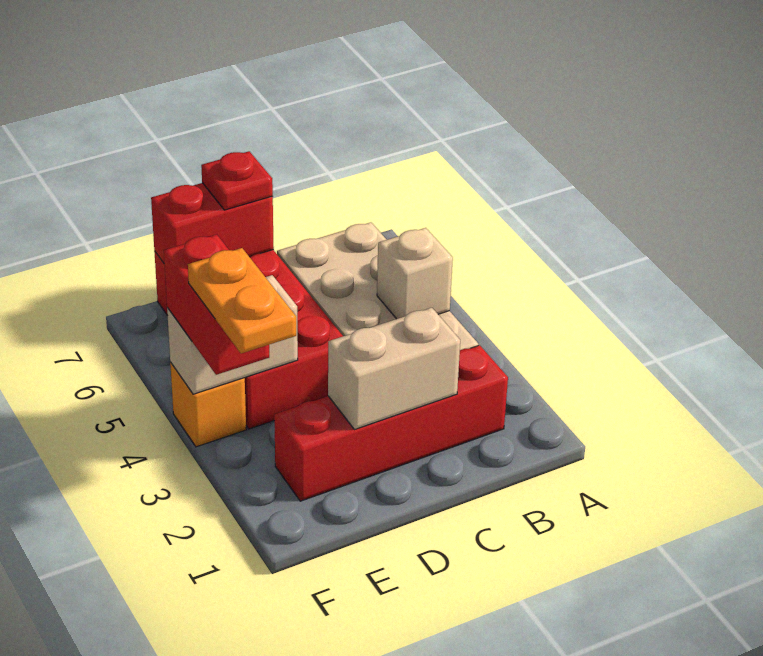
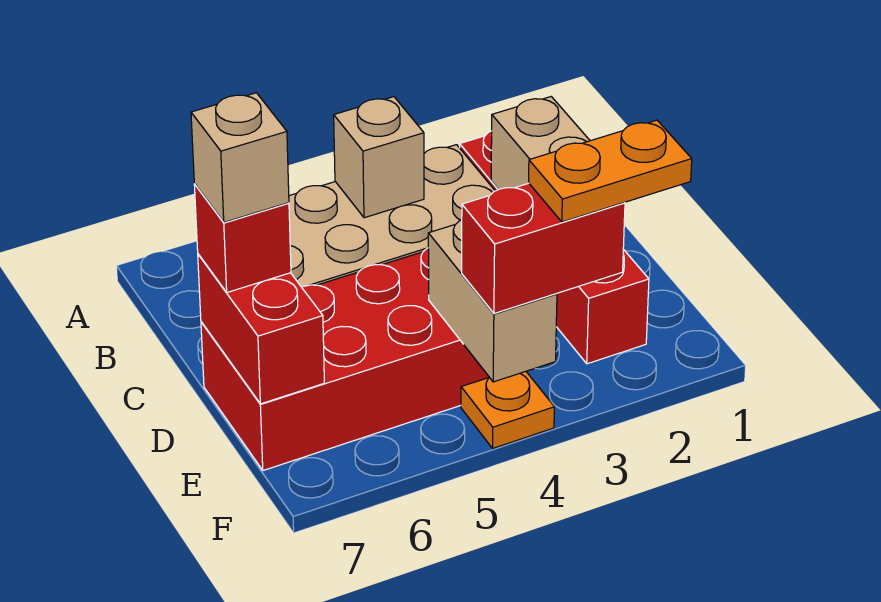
red plate D7 level 3 -> red brick D7 level 3
none -> tan brick D7 level 4
orange brick F4 level 1 -> orange plate F4 level 1

